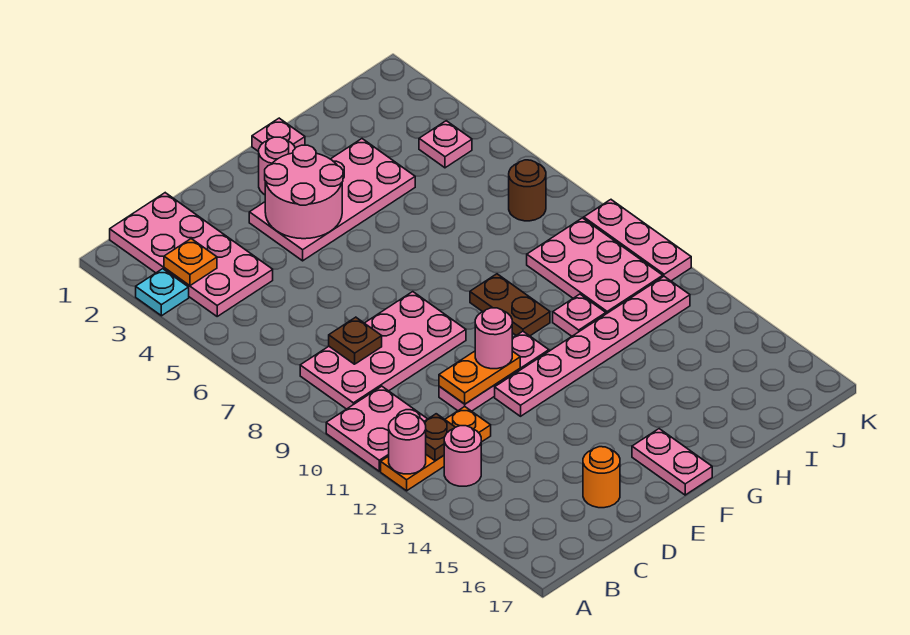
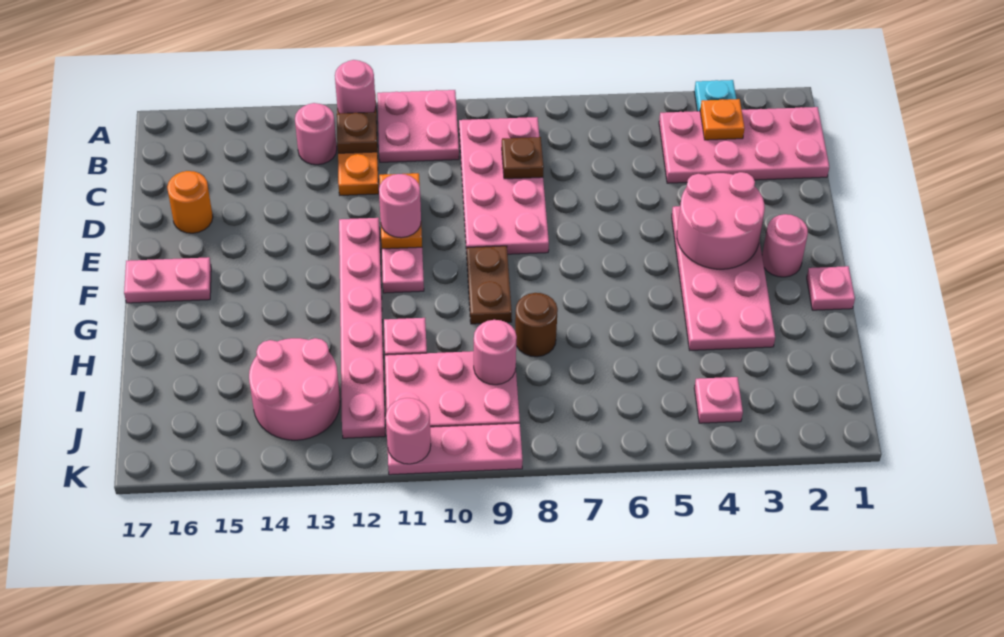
brown plate G9:G10 level 1 -> brown plate F9:G9 level 1
none -> pink round brick I9 level 2
none -> pink round brick I13:J14 level 1
brown round brick J7 level 1 -> brown round brick H8 level 1
none -> pink round brick K11 level 2

